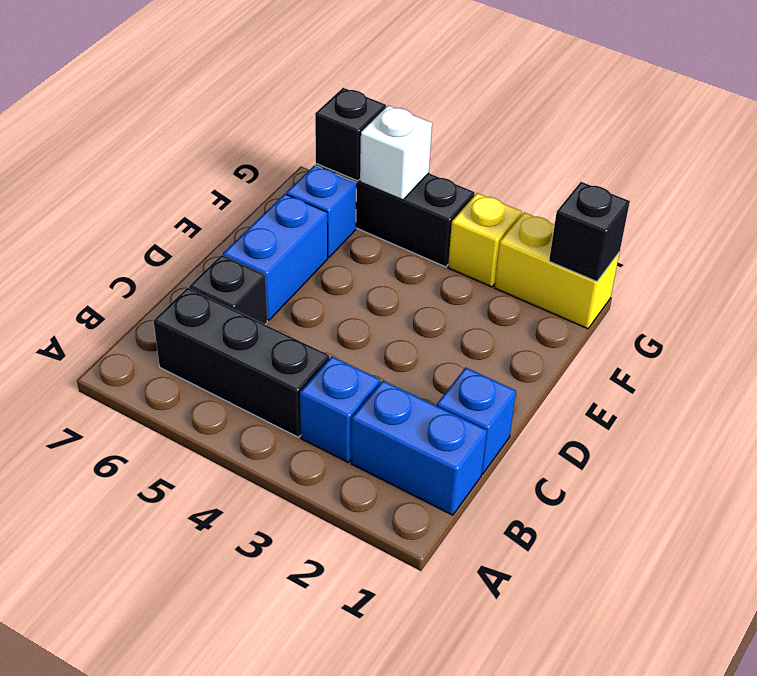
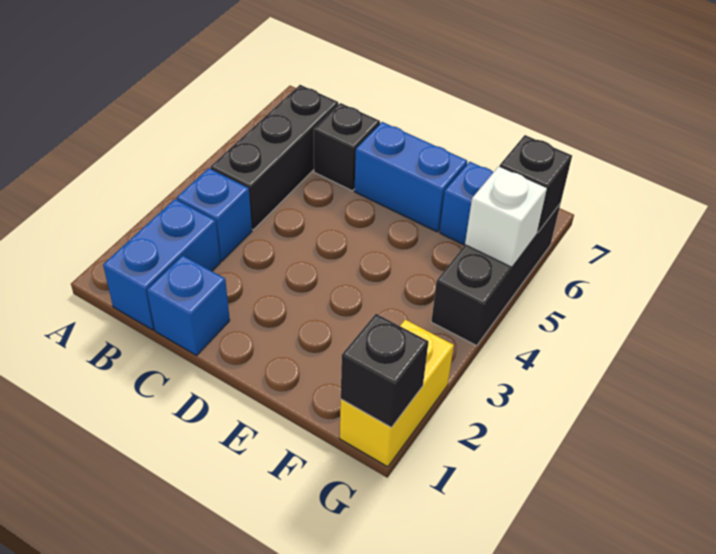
yellow brick G3 level 1 -> none

